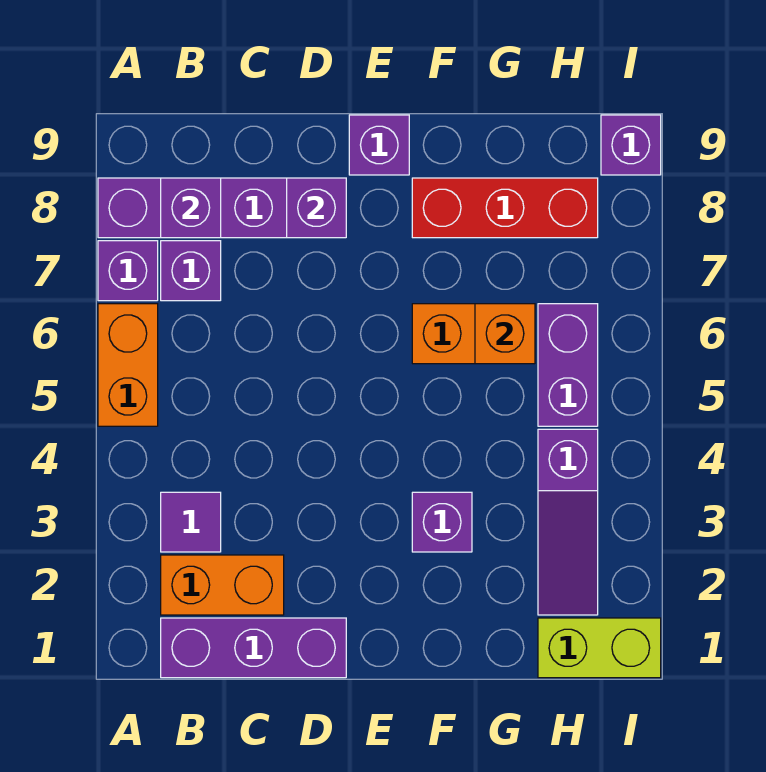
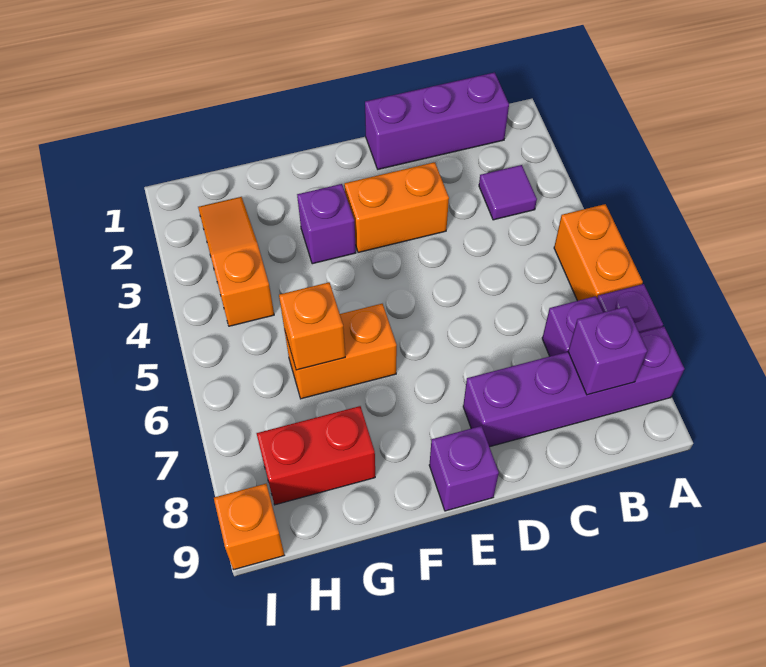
orange brick B2:C2 level 1 -> orange brick D3:E3 level 1
purple brick D8 level 2 -> none
red brick F8:H8 level 1 -> red brick G8:H8 level 1
lime brick H1:I1 level 1 -> none
purple slope H2:H4 level 1 top 4 -> orange slope H2:H4 level 1 top 4
purple brick H5:H6 level 1 -> none
purple brick I9 level 1 -> orange brick I9 level 1

